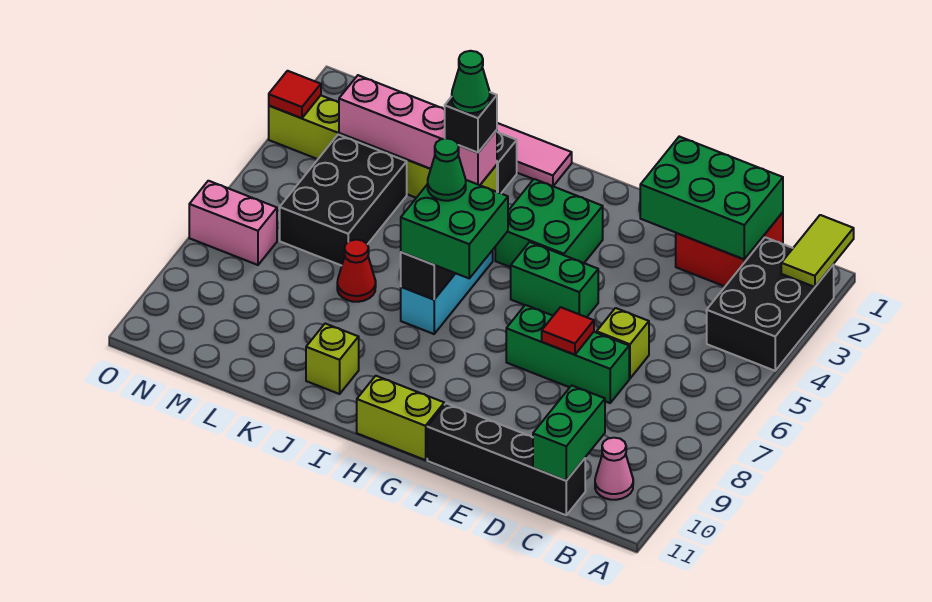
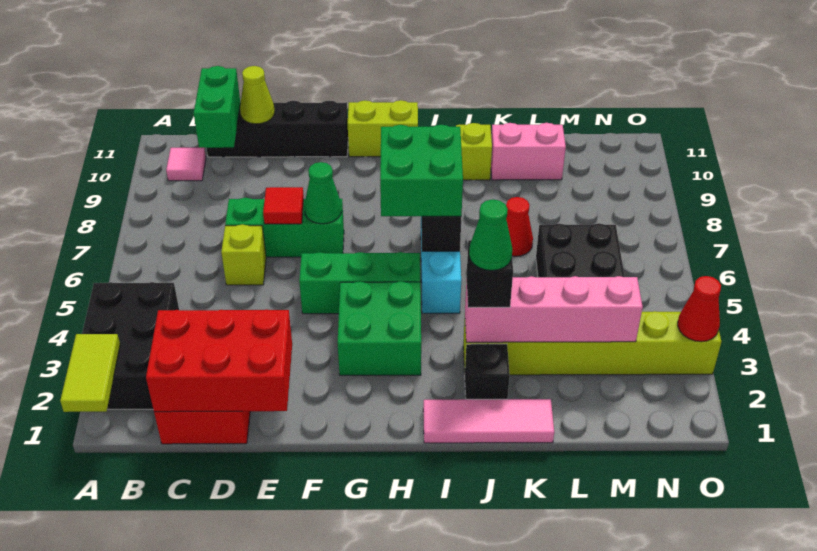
pink cone B10 level 1 -> pink tile B10 level 1
green brick C1:E2 level 2 -> red brick C1:E2 level 2
none -> lime cone D11 level 2
green brick F5:G5 level 1 -> green brick F5:H5 level 1
green cone I6 level 4 -> green cone F7 level 2
pink brick N7:O7 level 1 -> pink brick K10:L10 level 1
red tile O3 level 2 -> red cone O3 level 2

